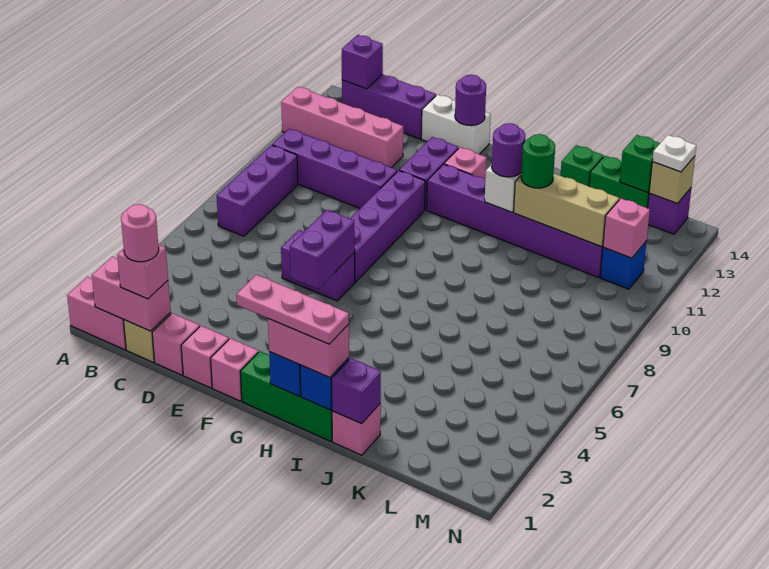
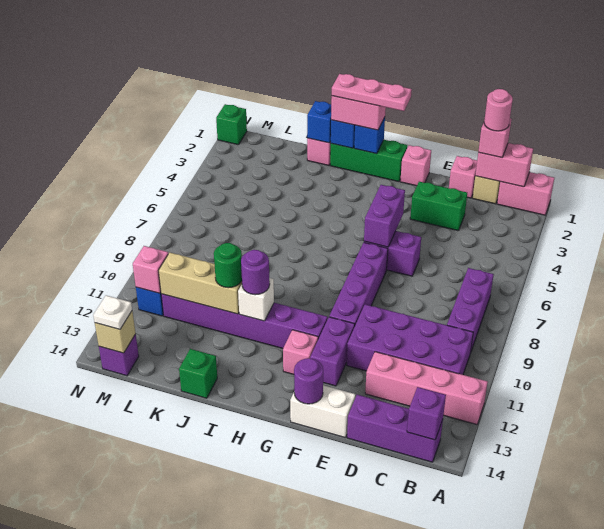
purple brick B10:E10 level 1 -> purple brick B10:E11 level 1
pink brick E1 level 1 -> none
purple brick J1 level 2 -> blue brick J1 level 2
green brick K14:L14 level 1 -> green brick D3:E3 level 1
green brick L14 level 2 -> green brick N1 level 1

